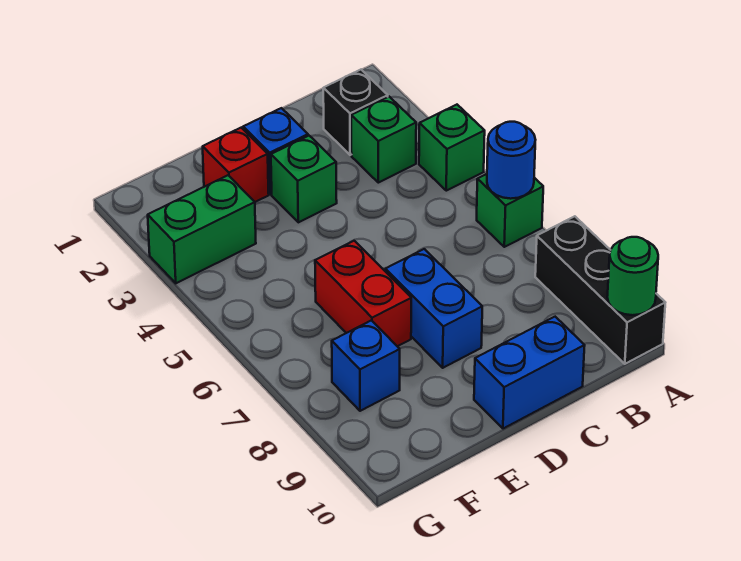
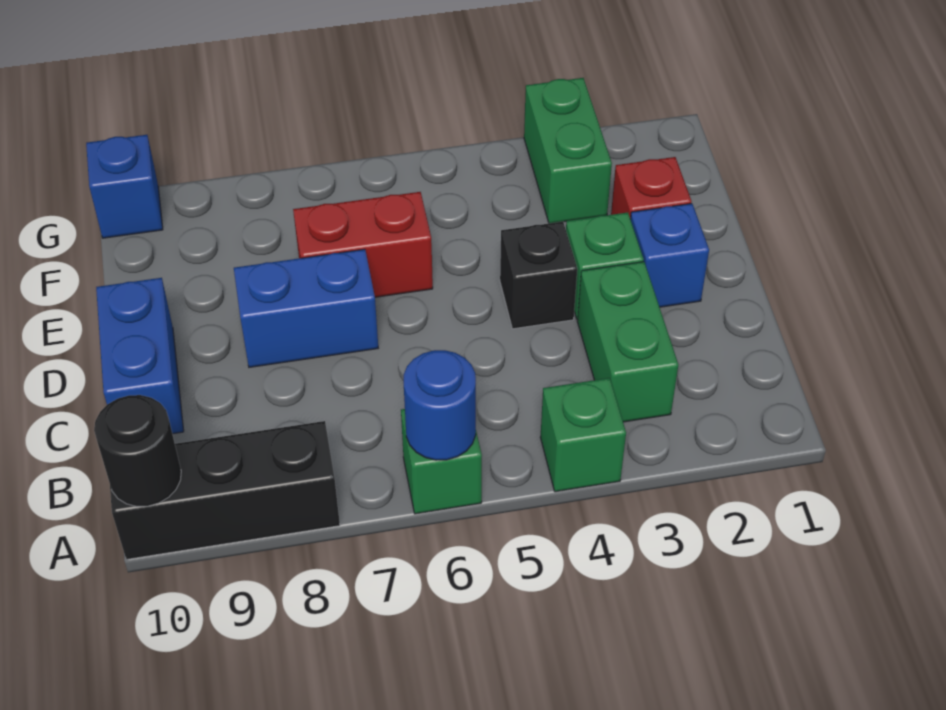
green round brick A10 level 2 -> black round brick A10 level 2
black brick B2 level 1 -> black brick D4 level 1
green brick B3 level 1 -> green brick B3:C3 level 1
blue brick F8 level 1 -> blue brick G10 level 1

